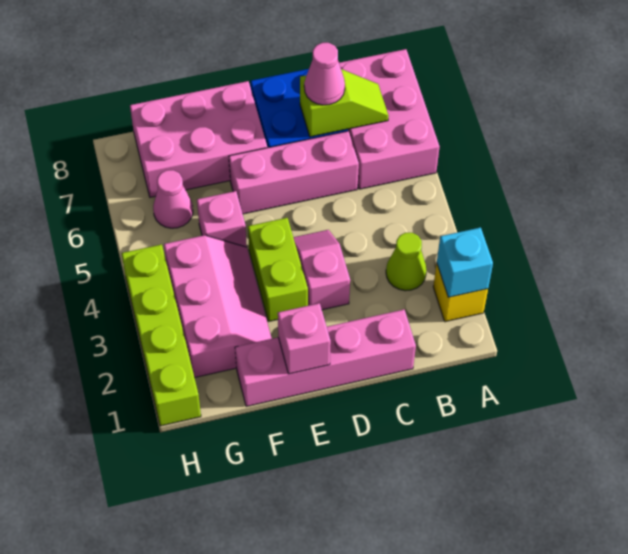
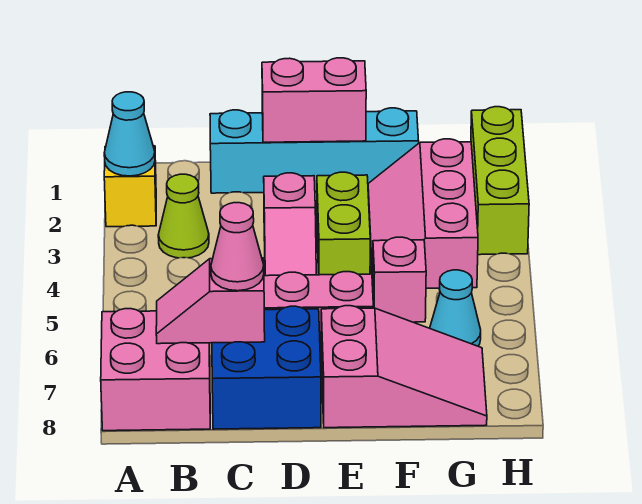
cyan brick A2 level 2 -> cyan cone A2 level 2
pink brick A6:B8 level 1 -> pink brick A7:B8 level 1
lime slope B7:C7 level 2 top C -> pink slope B7:C7 level 2 top C
pink brick C1:F1 level 1 -> cyan brick C1:F1 level 1
pink brick E1 level 2 -> pink brick D1:E1 level 2
pink brick E7:G8 level 1 -> pink slope E7:G8 level 1 top E
pink cone G6 level 1 -> cyan cone G6 level 1
lime brick H1:H4 level 1 -> lime brick H1:H3 level 1

